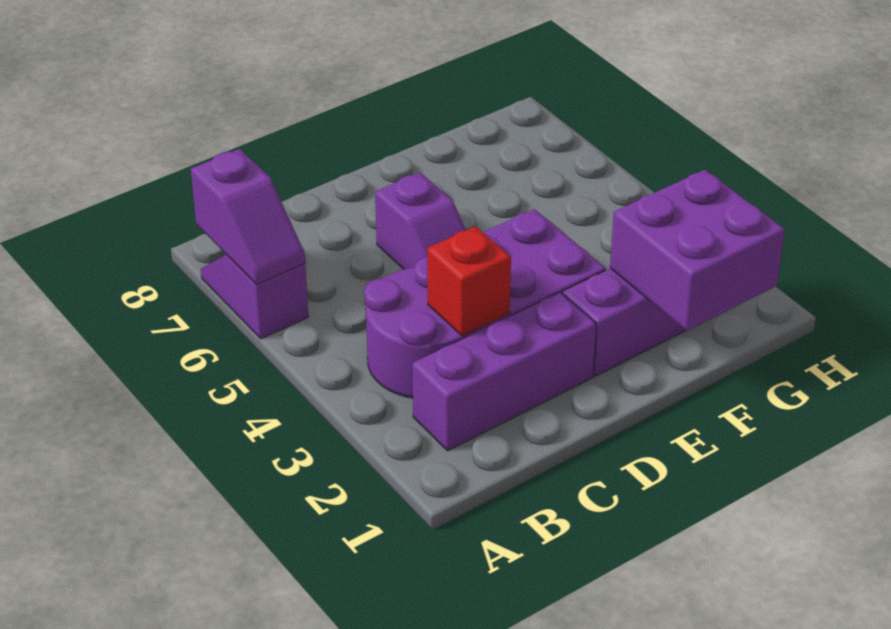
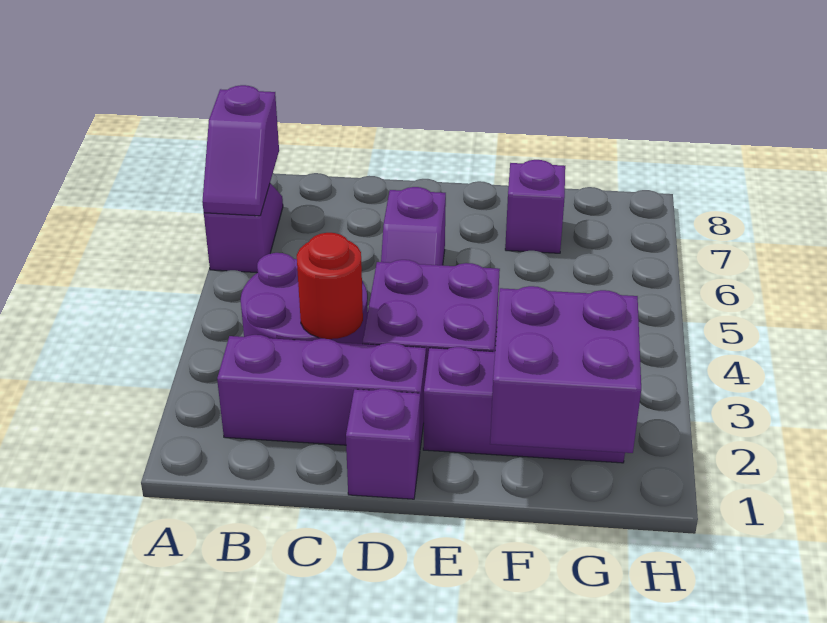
red brick C3 level 2 -> red round brick C3 level 2
none -> purple brick D1 level 1
none -> purple brick F7 level 1

